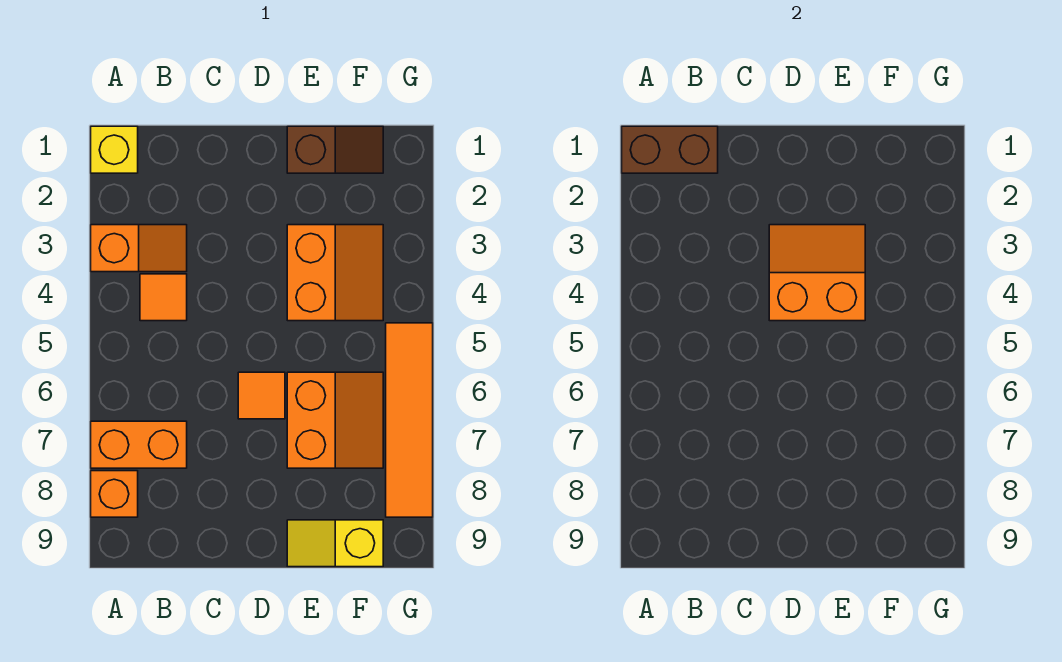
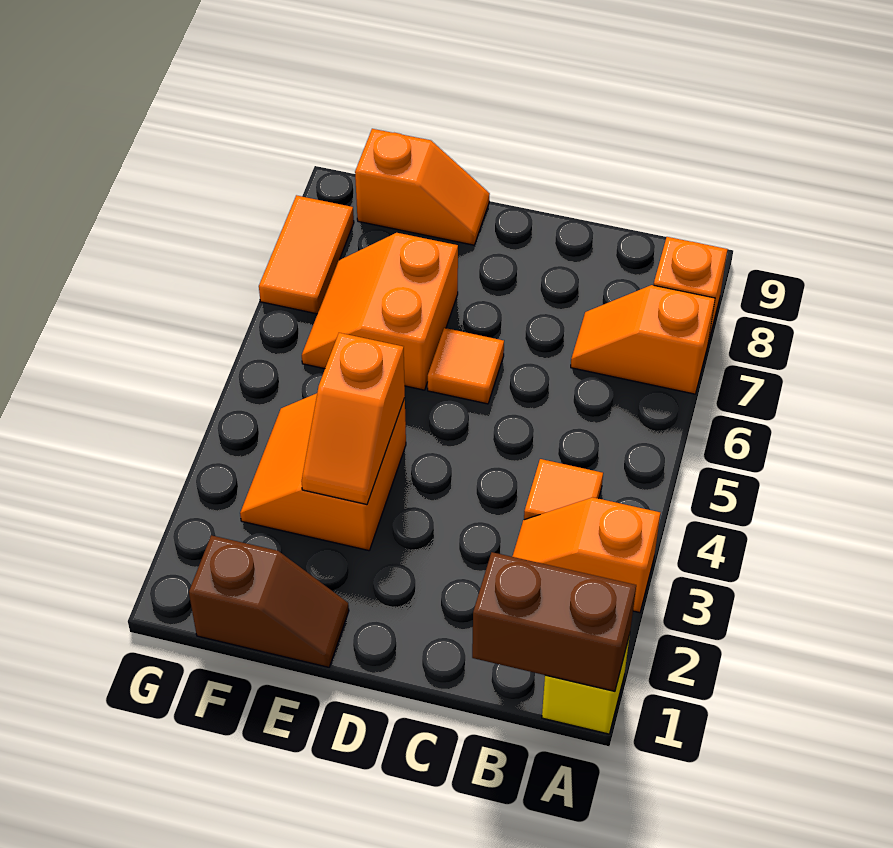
orange brick A7:B7 level 1 -> orange slope A7:B7 level 1 top A
orange slope D3:E4 level 2 top 4 -> orange slope E3:E4 level 2 top 4
brown slope E1:F1 level 1 top E -> brown slope E1:F1 level 1 top F
yellow slope E9:F9 level 1 top F -> orange slope E9:F9 level 1 top F
orange tile G5:G8 level 1 -> orange tile G7:G8 level 1

